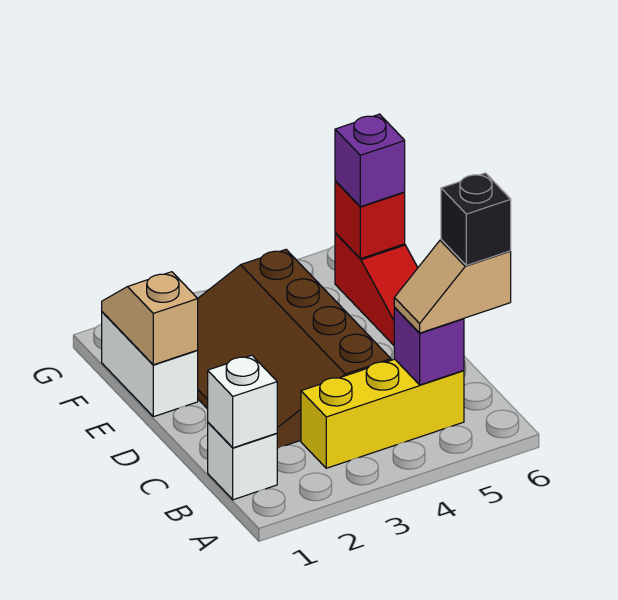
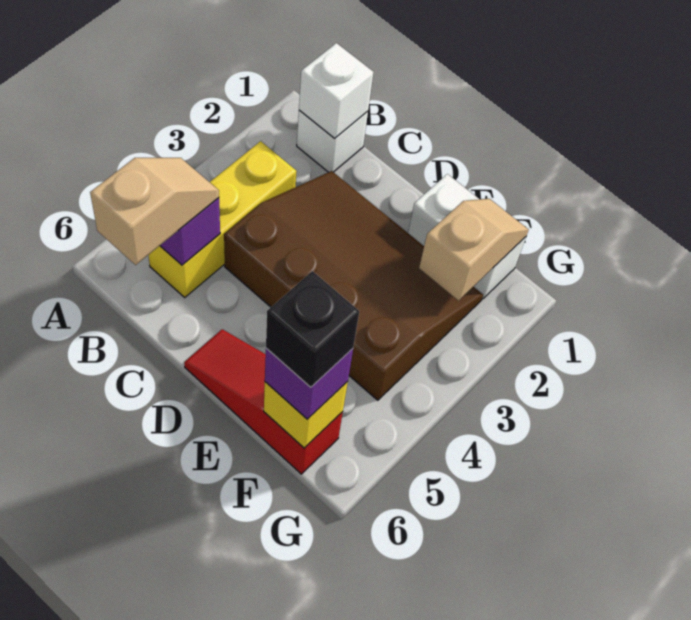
black brick B6 level 4 -> black brick F6 level 4
tan slope E1:F1 level 2 top E -> tan slope F1:F2 level 2 top 2
red brick F6 level 2 -> yellow brick F6 level 2

